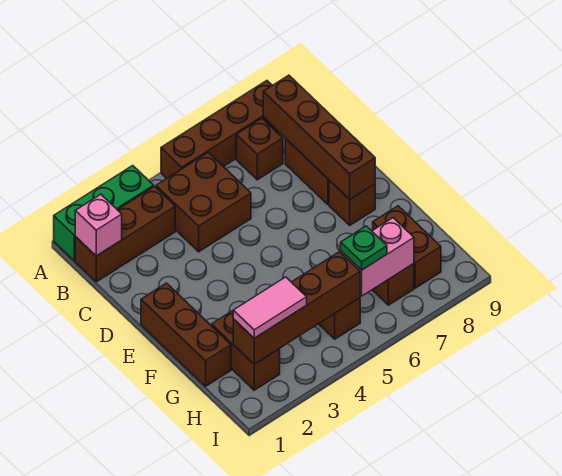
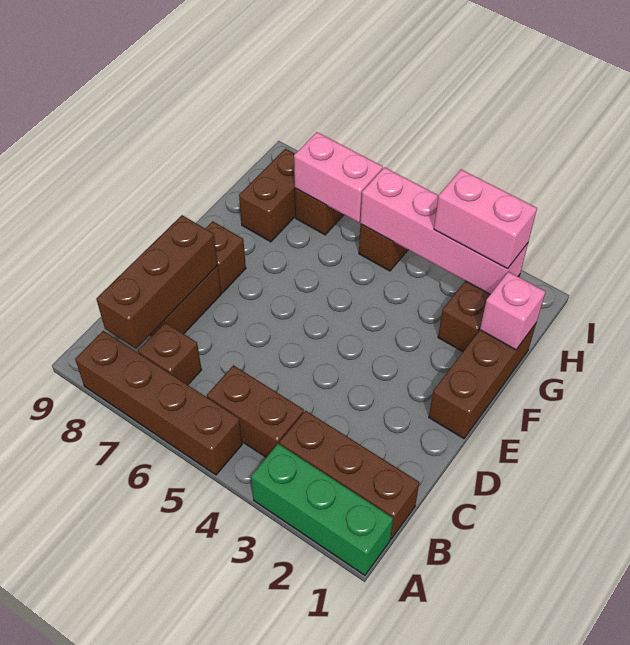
pink brick B1 level 2 -> pink brick G1 level 2
brown brick B4:C5 level 1 -> brown brick B4:B5 level 1
brown brick B8:E8 level 2 -> brown brick B8:D8 level 2
brown brick H2:H5 level 2 -> pink brick H2:H5 level 2
pink tile H2:H3 level 3 -> pink brick H2:H3 level 3
green plate H6 level 3 -> none

